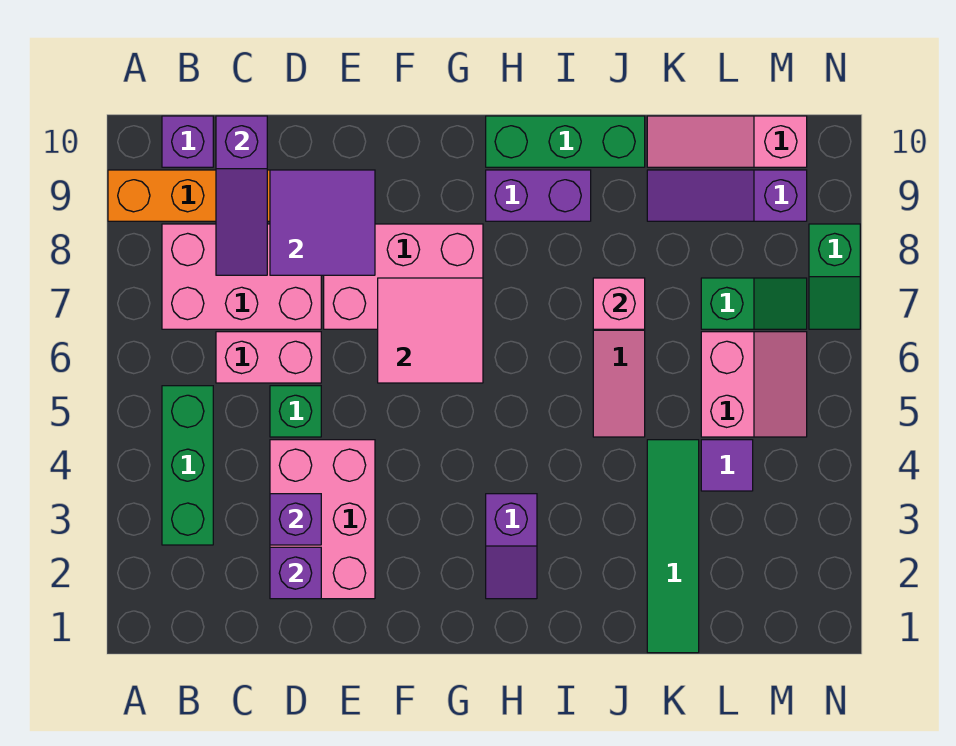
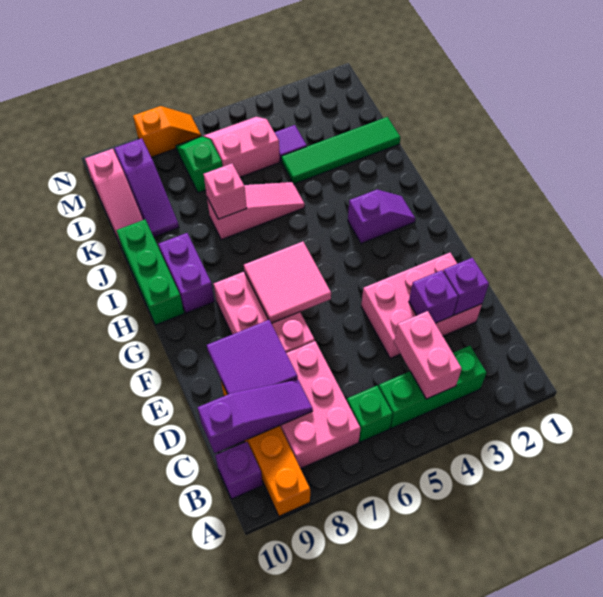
pink brick C6:D6 level 1 -> pink brick B4:C4 level 2
green brick D5 level 1 -> green brick B6 level 1
green slope N7:N8 level 1 top 8 -> orange slope N7:N8 level 1 top 8

